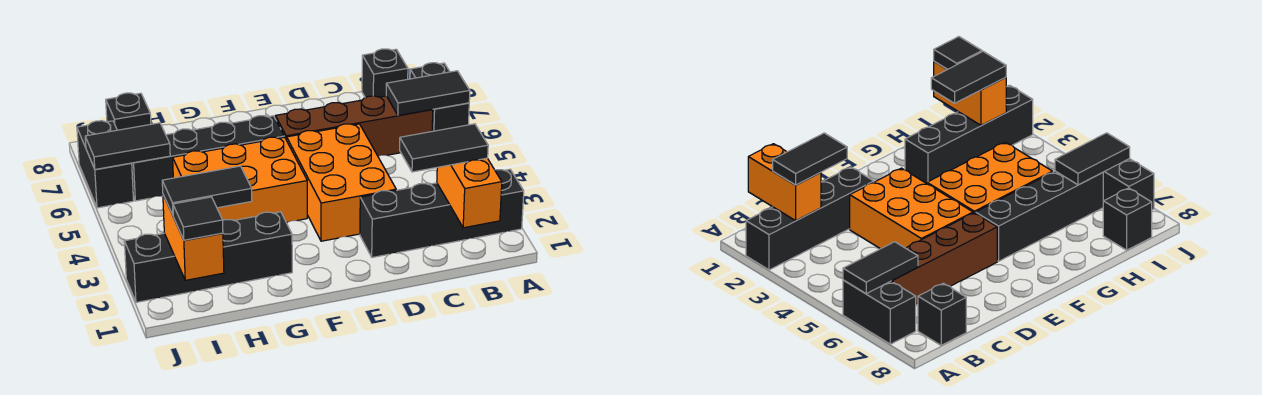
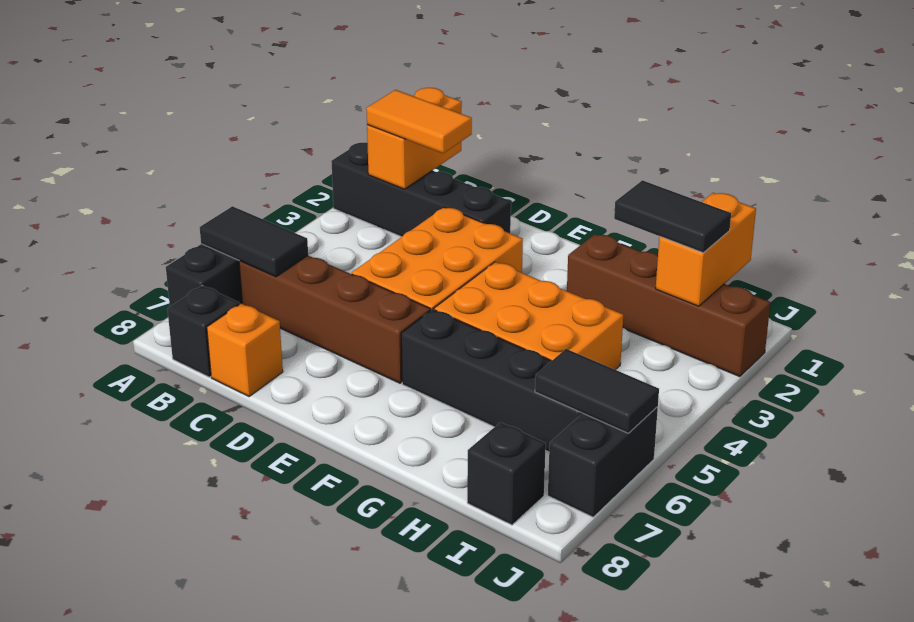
black tile B2:C2 level 3 -> orange tile B2:C2 level 3
none -> orange brick C8 level 1
black brick G2:J2 level 1 -> brown brick G2:J2 level 1
black tile I1 level 3 -> none

